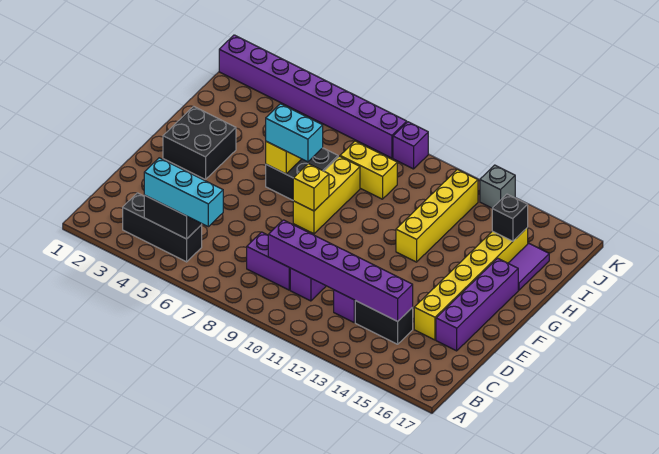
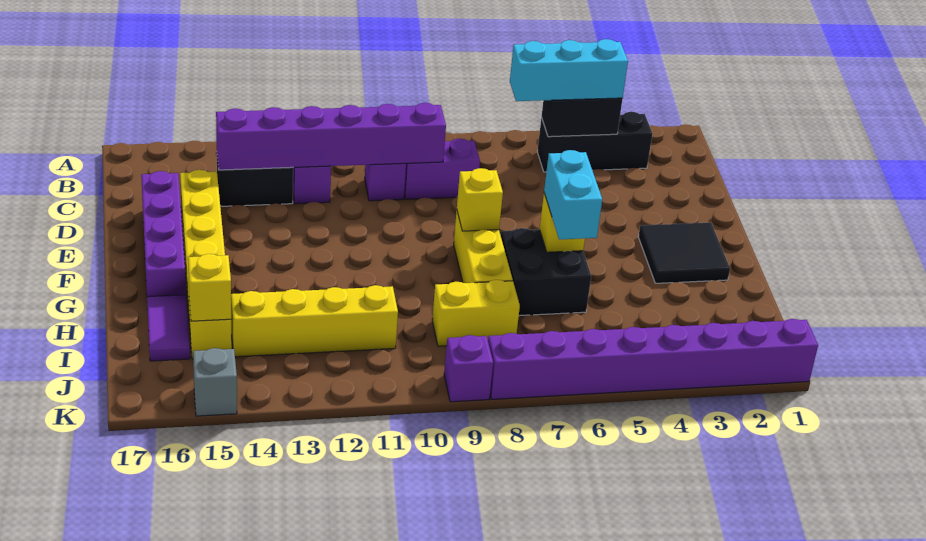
black brick F2:G3 level 1 -> black tile F2:G3 level 1
cyan brick G6:G7 level 3 -> cyan brick G6:H6 level 3
yellow brick G12:J12 level 1 -> yellow brick I11:I14 level 1
black brick I15 level 2 -> yellow brick I15 level 2
grey brick K13 level 1 -> grey brick K15 level 1

